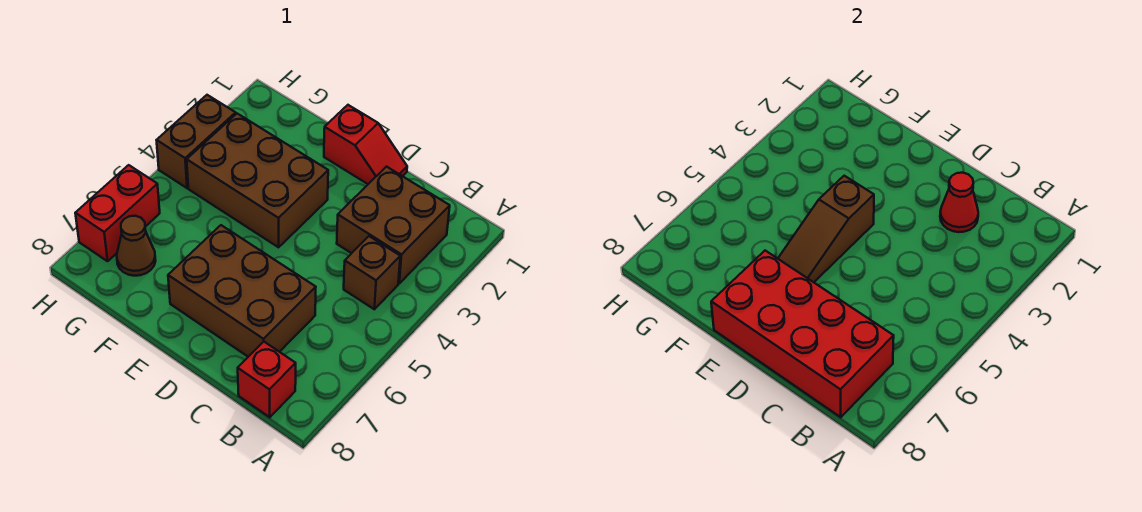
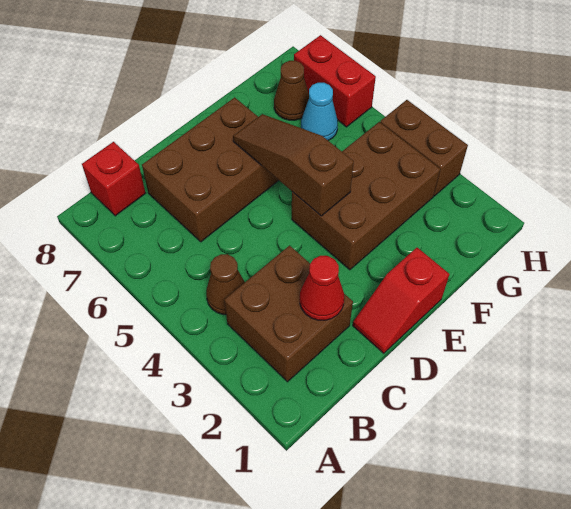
brown brick B4 level 1 -> brown cone B4 level 1
red brick B7:E8 level 2 -> none
none -> cyan cone G6 level 1

